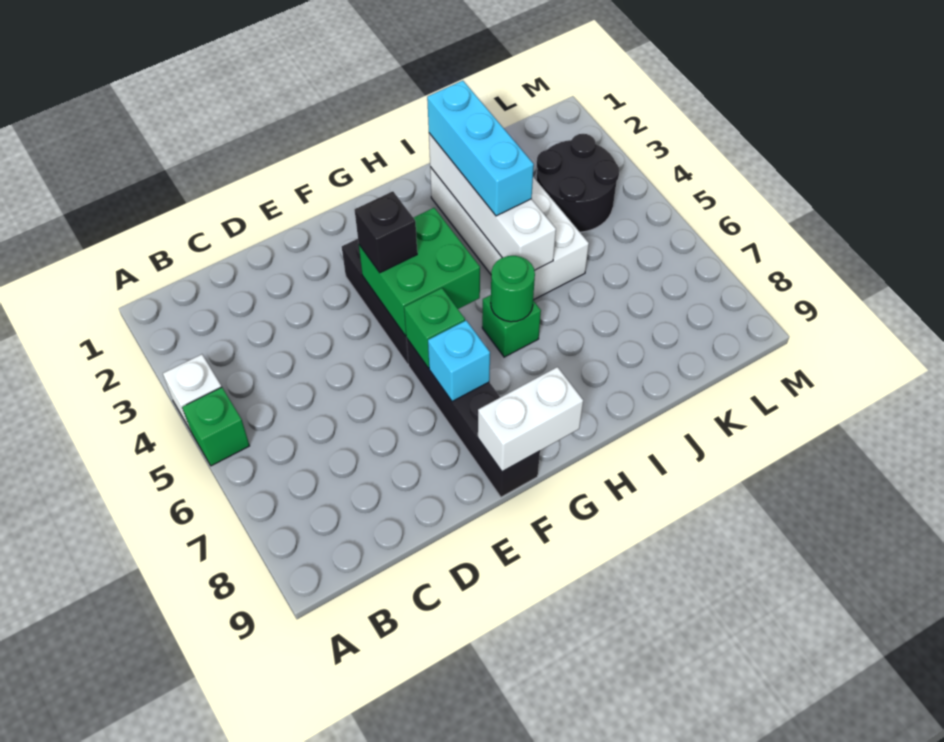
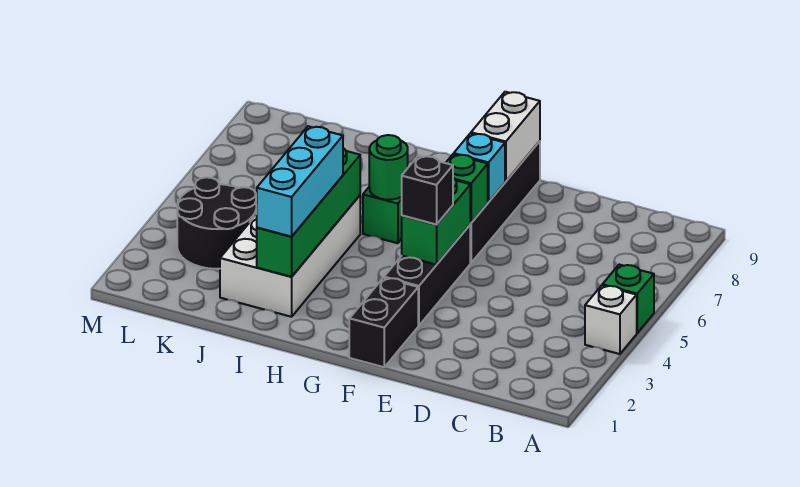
none -> black brick F1:F2 level 1
green brick F4:G5 level 2 -> green brick F4:F5 level 2
white brick F9:G9 level 2 -> white brick F8:F9 level 2
white brick I2:I5 level 2 -> green brick I2:I5 level 2

